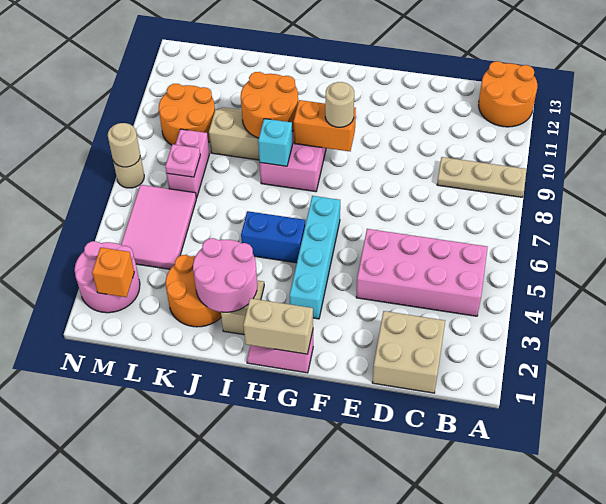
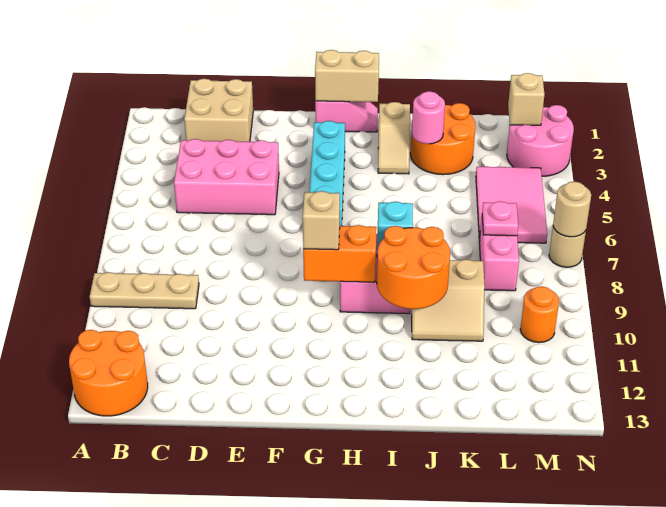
pink brick B4:E5 level 1 -> pink brick C4:E5 level 1
tan round brick G9 level 3 -> tan brick G9 level 3
blue brick H5:I5 level 1 -> none
pink round brick I2:J3 level 2 -> pink round brick J3 level 2
orange round brick L9:M10 level 1 -> orange round brick M10 level 1
orange brick M2 level 2 -> tan brick M2 level 2

